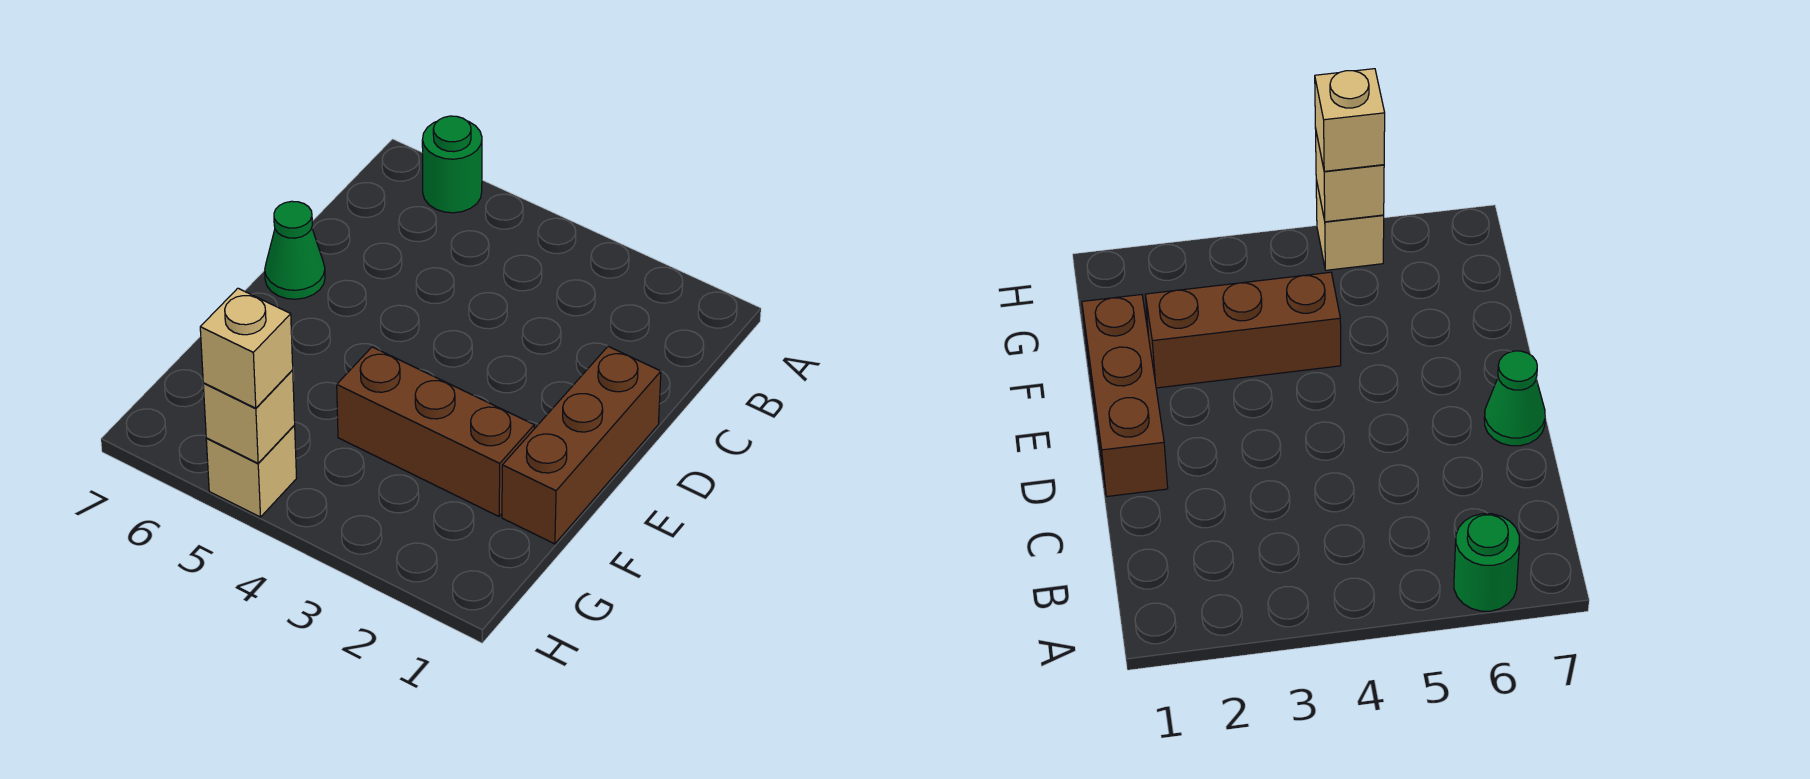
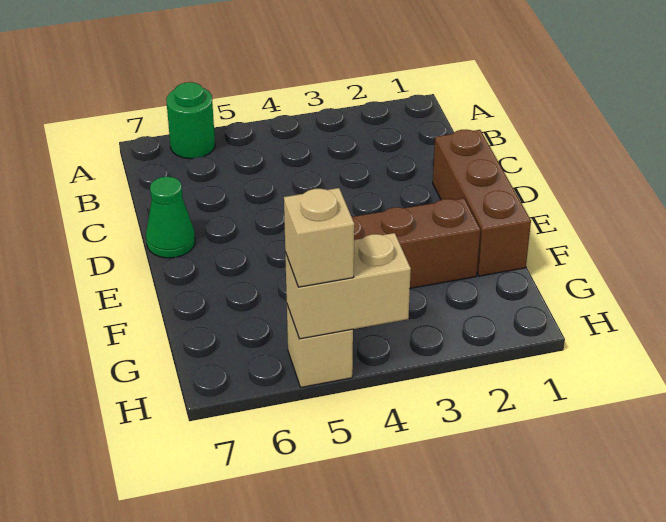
tan brick H5 level 2 -> tan brick H4:H5 level 2

